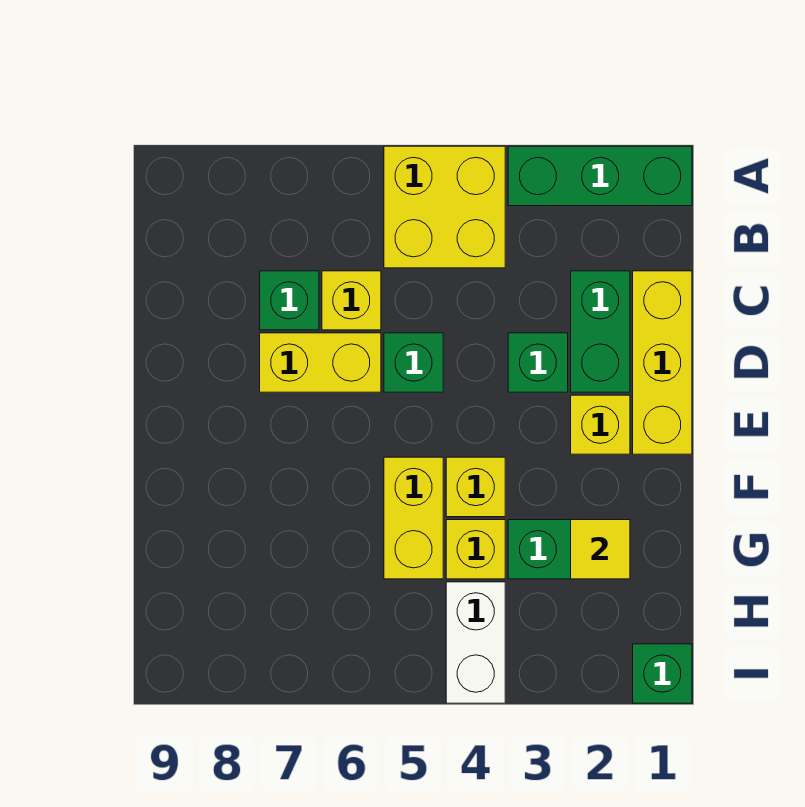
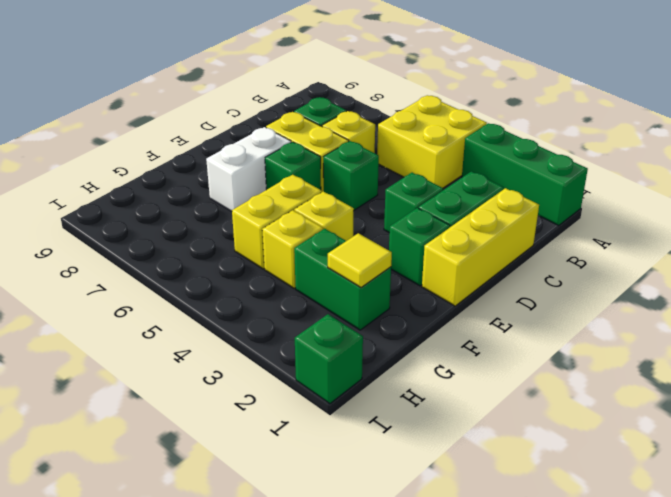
yellow brick E2 level 1 -> green brick E2 level 1
none -> green brick E6 level 1
white brick H4:I4 level 1 -> white brick E7:F7 level 1

